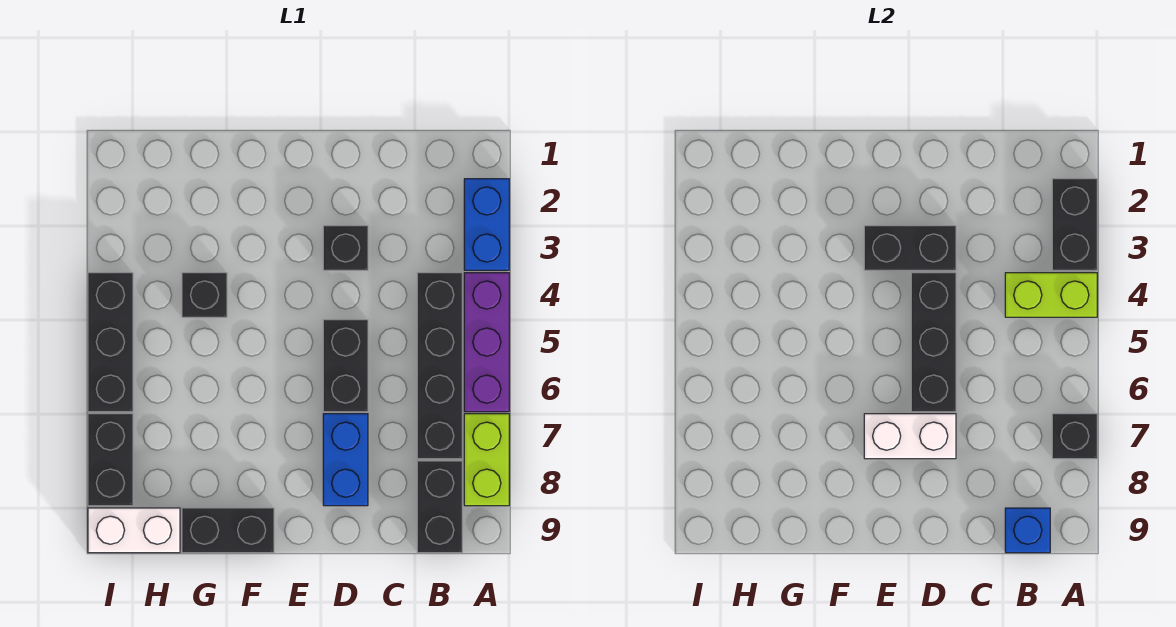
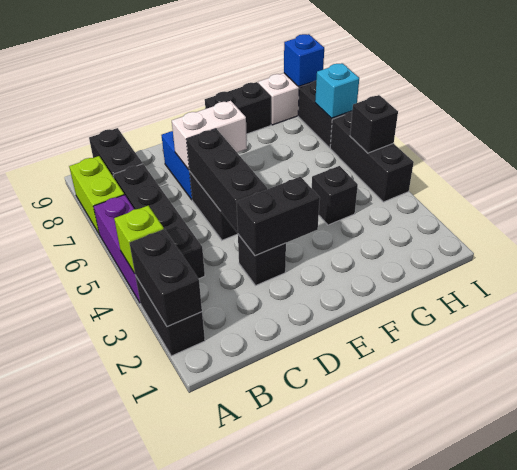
blue brick A2:A3 level 1 -> black brick A2:A3 level 1
lime brick A4:B4 level 2 -> lime brick A4 level 2
black brick A7 level 2 -> black brick I5 level 2
blue brick B9 level 2 -> blue brick I9 level 2
none -> cyan brick I7 level 2

